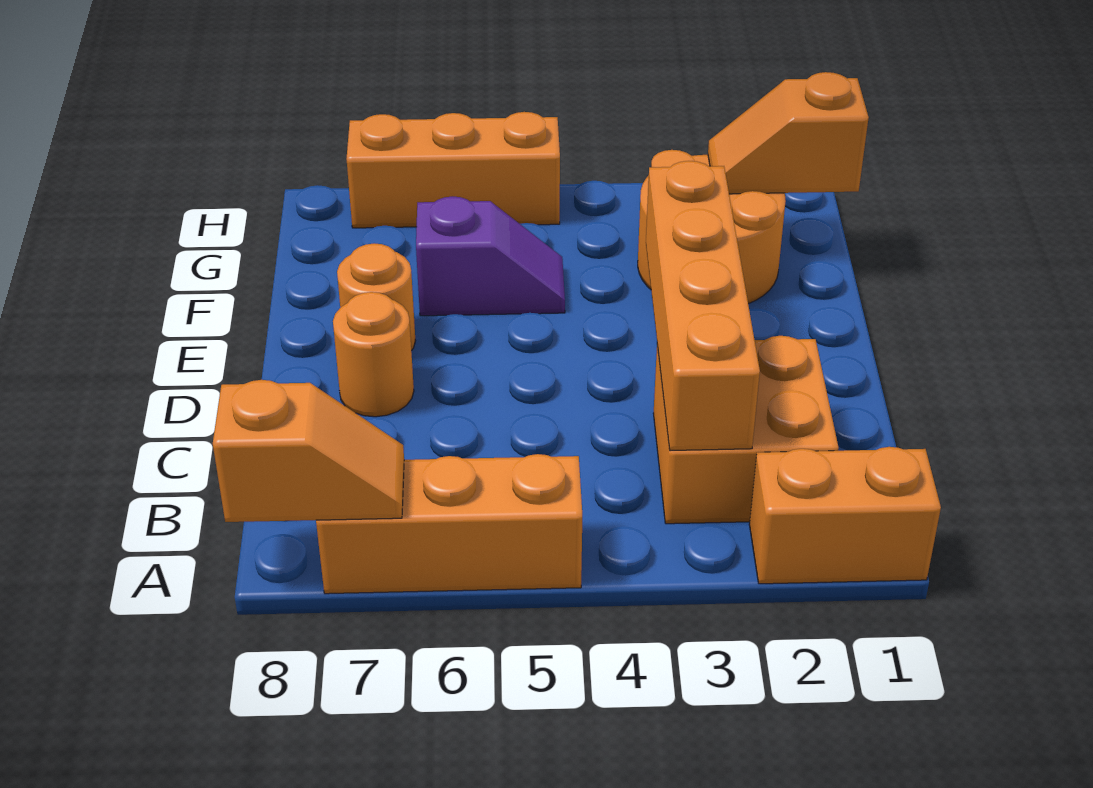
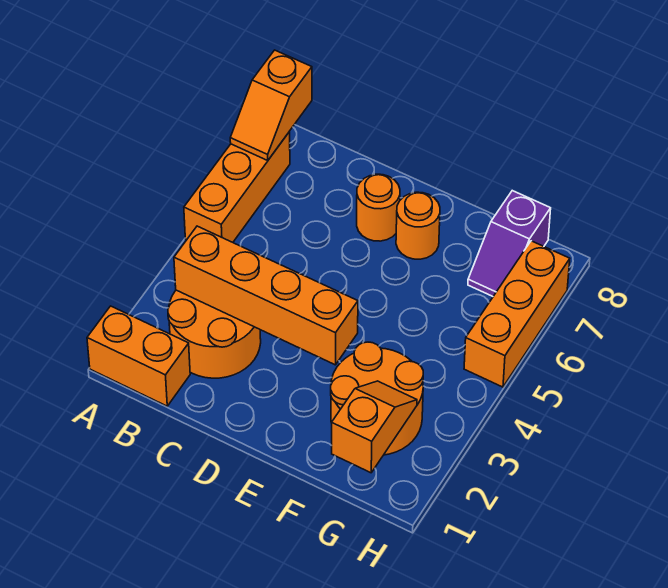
orange brick A1:A2 level 1 -> orange brick A1:B1 level 1
orange brick B2:C3 level 1 -> orange round brick B2:C3 level 1
purple slope F5:F6 level 1 top 6 -> purple slope G7:G8 level 1 top 8

